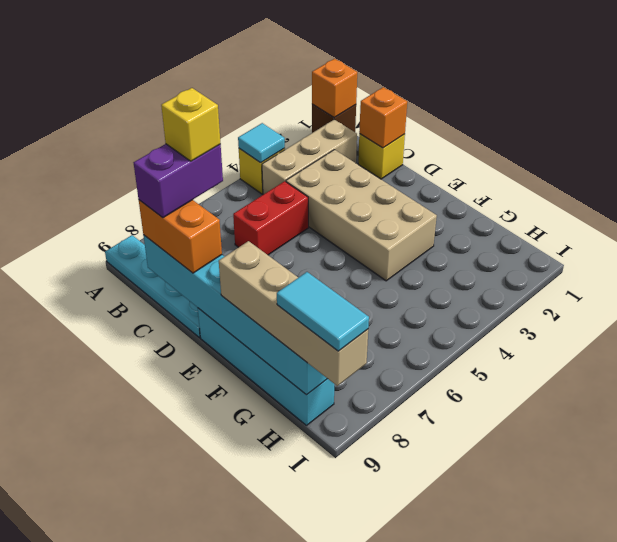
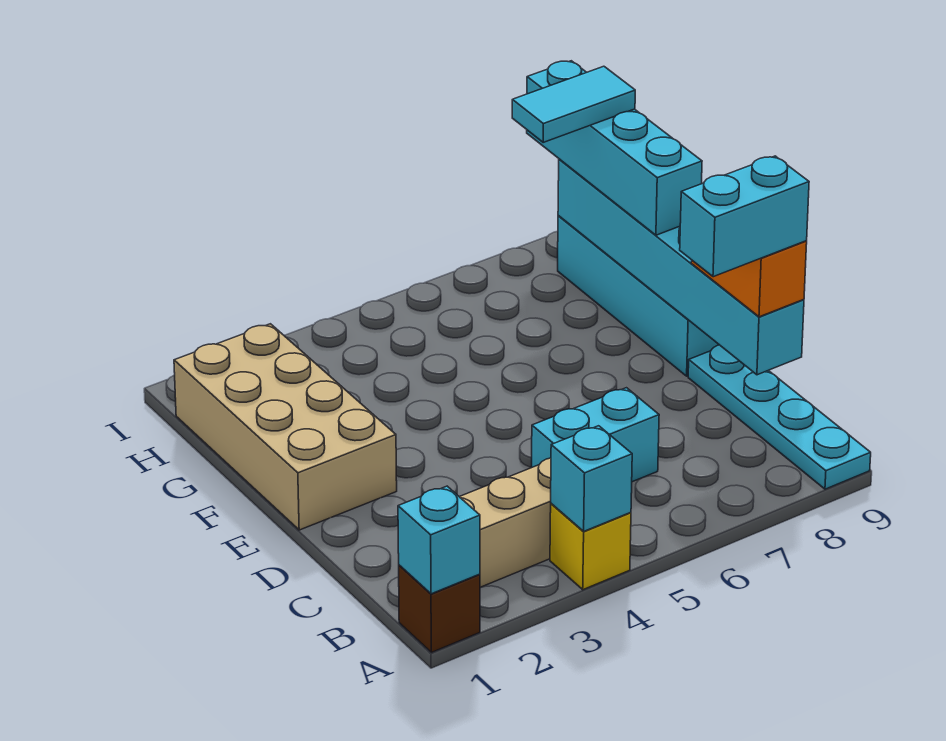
orange brick A1 level 2 -> cyan brick A1 level 2
cyan tile A4 level 2 -> cyan brick A4 level 2
yellow brick C1 level 1 -> none
orange brick C1 level 2 -> none
tan brick C3:F4 level 1 -> tan brick E1:H2 level 1
red brick C5:C6 level 1 -> cyan brick C5:C6 level 1
purple brick C8:C9 level 4 -> cyan brick C8:C9 level 4
yellow brick C8 level 5 -> none
tan brick F9:I9 level 3 -> cyan brick F9:I9 level 3
cyan tile H9:I9 level 4 -> cyan tile H8:H9 level 4

